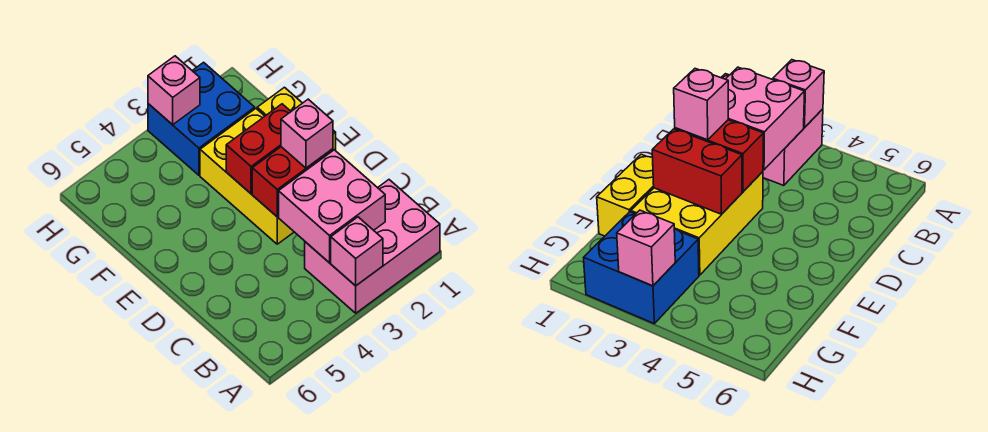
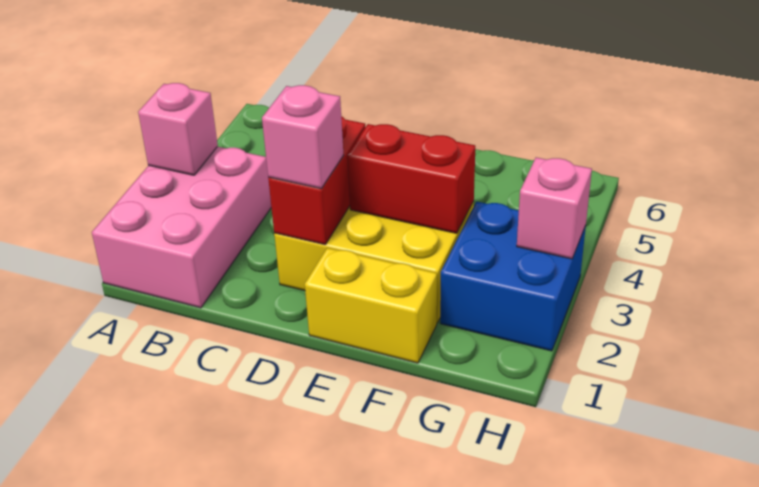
pink brick B2:C3 level 2 -> none
red brick E2:E3 level 2 -> red brick E3:F3 level 2

